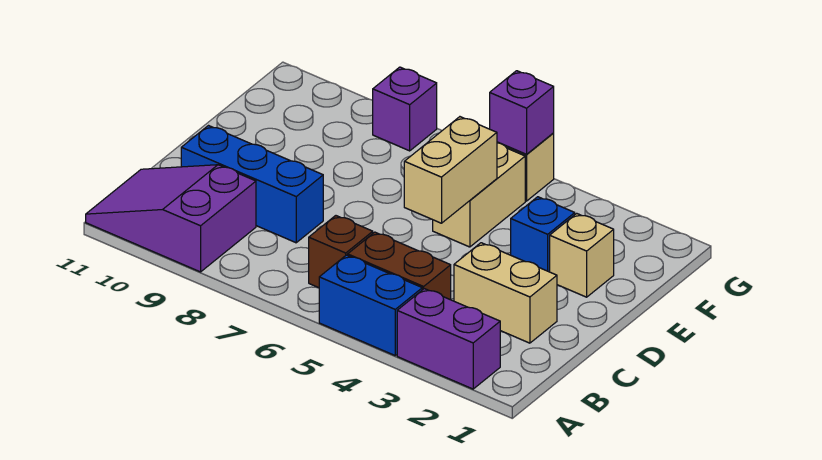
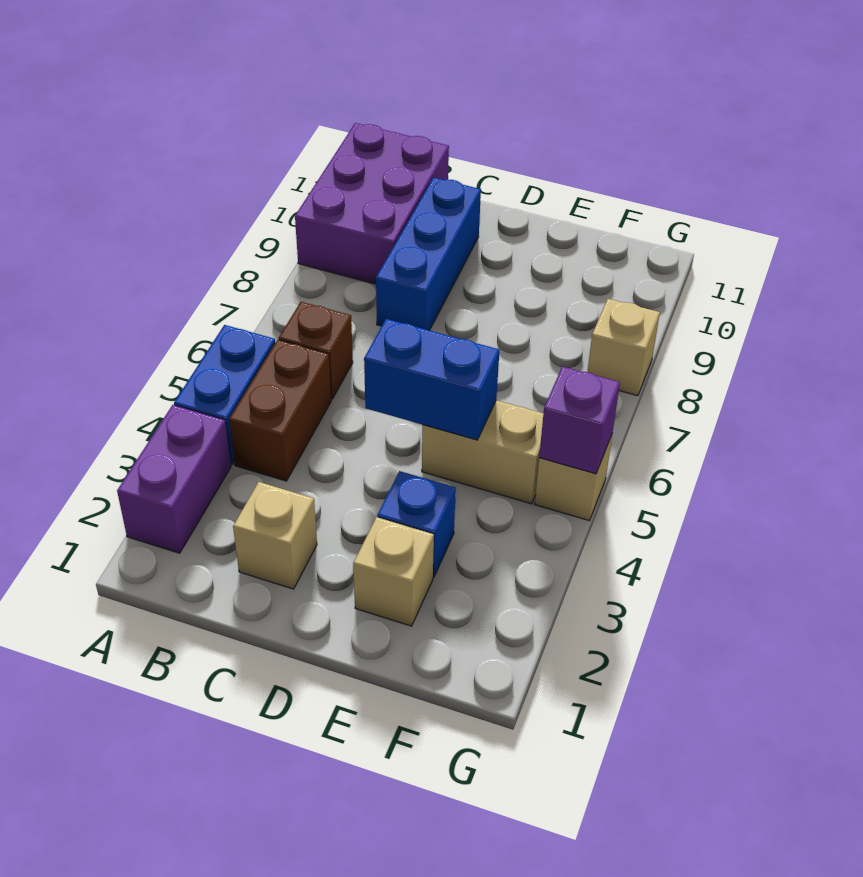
purple slope A9:B11 level 1 top 9 -> purple brick A9:B11 level 1
tan brick C2:C3 level 1 -> tan brick C2 level 1
tan brick D5:E5 level 2 -> blue brick D5:E5 level 2
purple brick G8 level 1 -> tan brick G8 level 1

